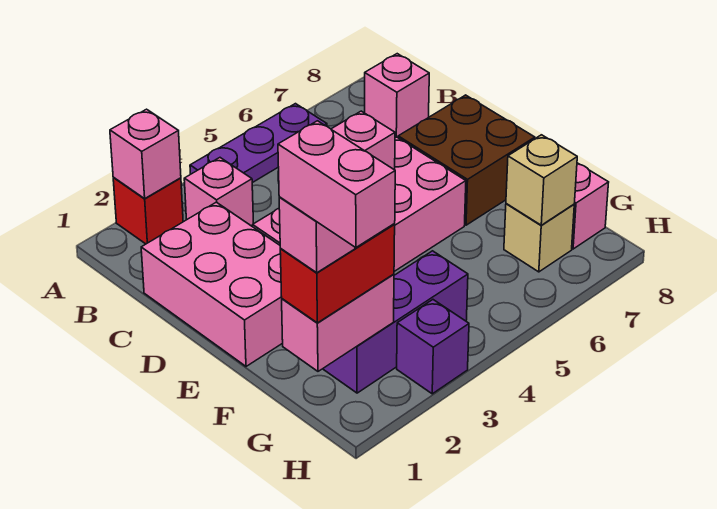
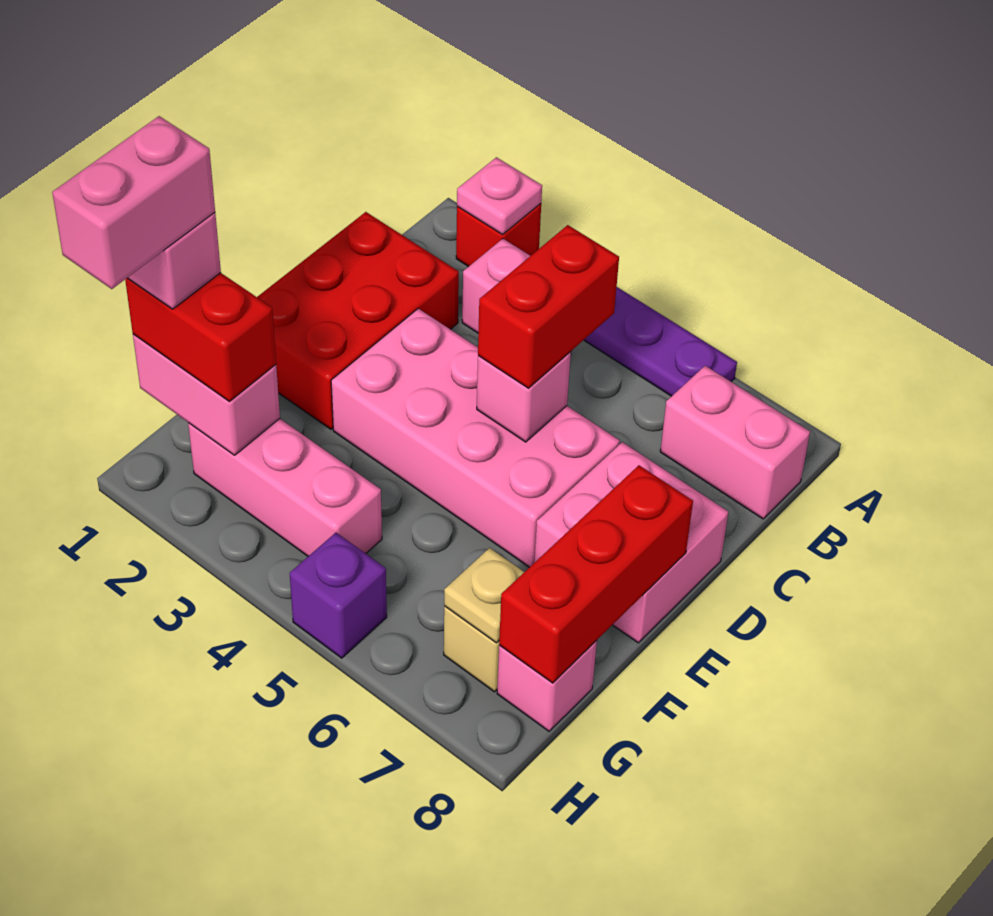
pink brick A2 level 2 -> pink plate A2 level 2
pink brick B8 level 1 -> pink brick B7:B8 level 1
pink brick C1:E2 level 1 -> red brick C1:E2 level 1
none -> red brick C5:D5 level 3
brown brick D7:E8 level 1 -> pink brick D7:E8 level 1
none -> red brick E8:G8 level 2
purple brick G2:G4 level 1 -> pink brick G2:G4 level 1
tan brick G7 level 2 -> tan plate G7 level 2
purple brick H3 level 1 -> purple brick H5 level 1

